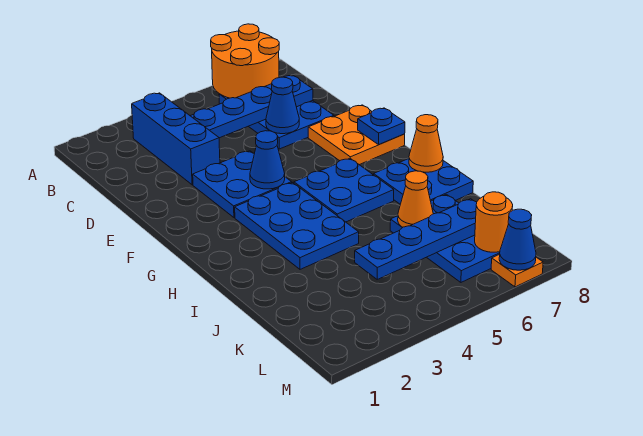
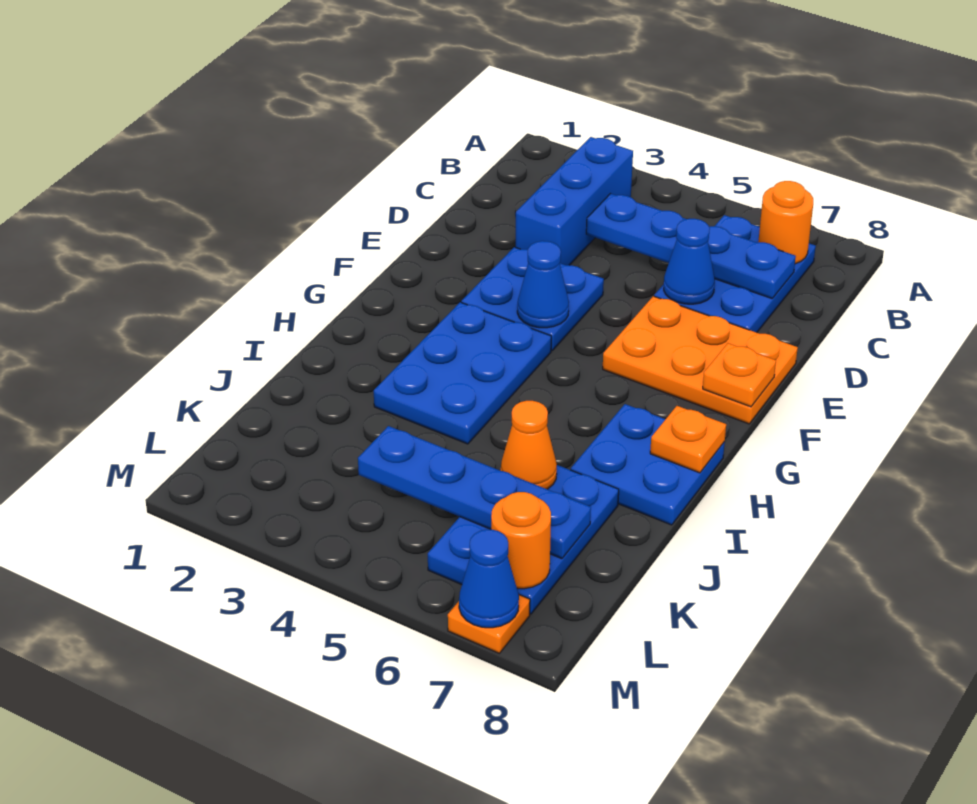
orange round brick A6:B7 level 2 -> orange round brick B7 level 2
orange plate E7:F8 level 1 -> orange plate E6:F8 level 1
blue plate F8 level 2 -> orange plate F8 level 2
blue plate G5:H6 level 1 -> none
orange cone H8 level 2 -> orange plate H8 level 2

